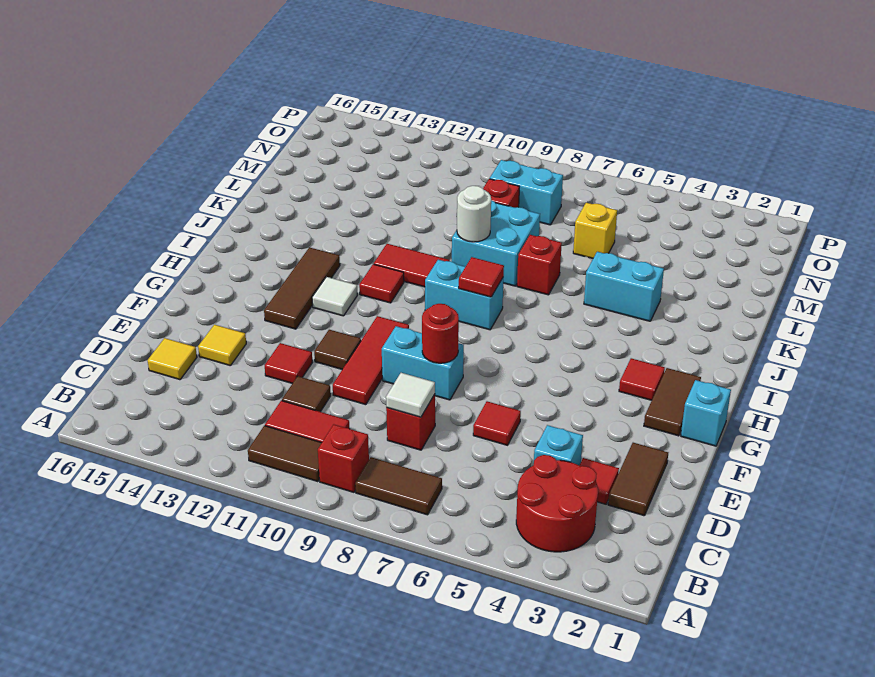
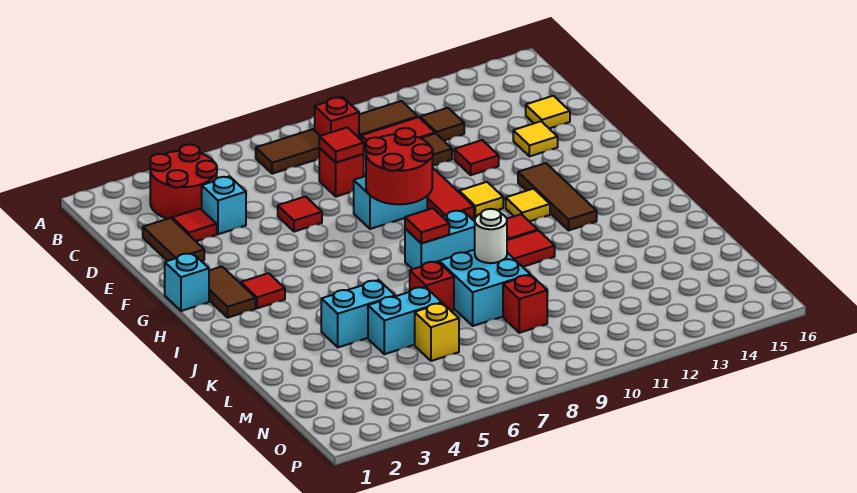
white tile D8 level 2 -> red tile D8 level 2
red round brick F8 level 2 -> red round brick F8:G9 level 2
brown tile F11 level 1 -> brown tile C12 level 1
none -> yellow tile G11 level 1
white tile H12 level 1 -> yellow tile H12 level 1
cyan brick N8:N9 level 1 -> cyan brick L5:L6 level 1

